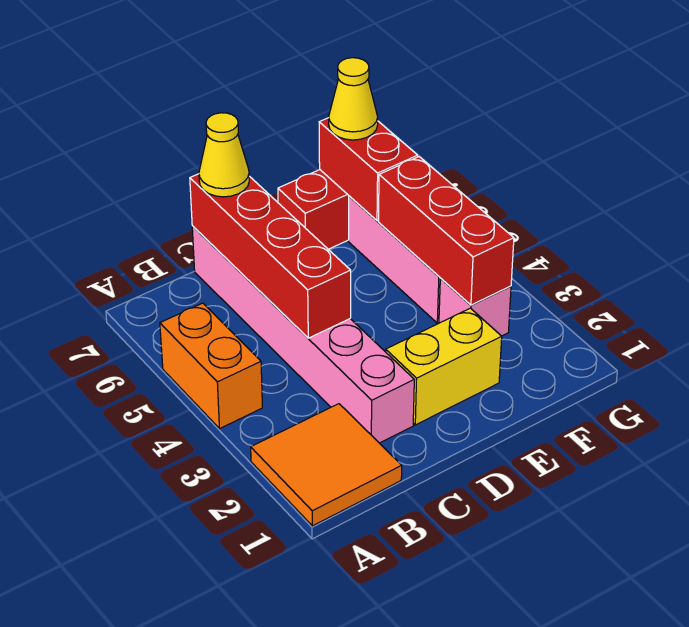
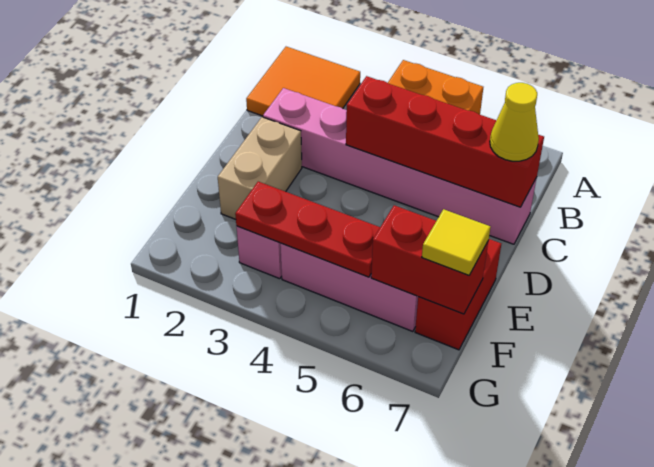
yellow brick D2:E2 level 1 -> tan brick D2:E2 level 1
red brick F3:F5 level 2 -> red plate F3:F5 level 2
yellow cone F7 level 3 -> yellow tile F7 level 3

